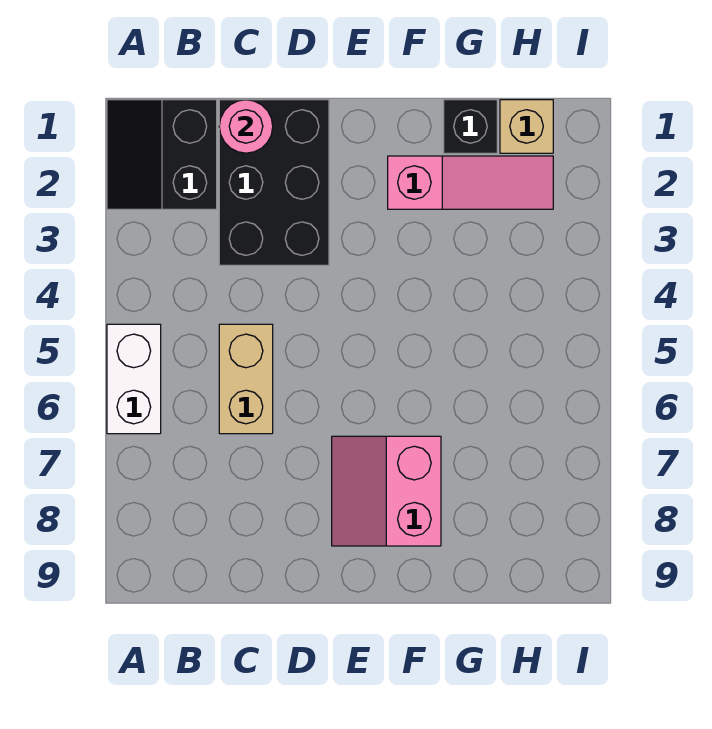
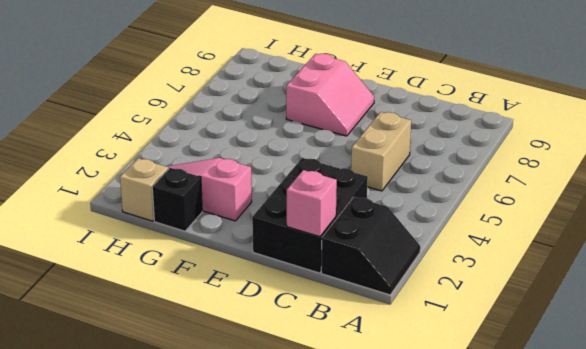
white brick A5:A6 level 1 -> none
pink round brick C1 level 2 -> pink brick C1 level 2

